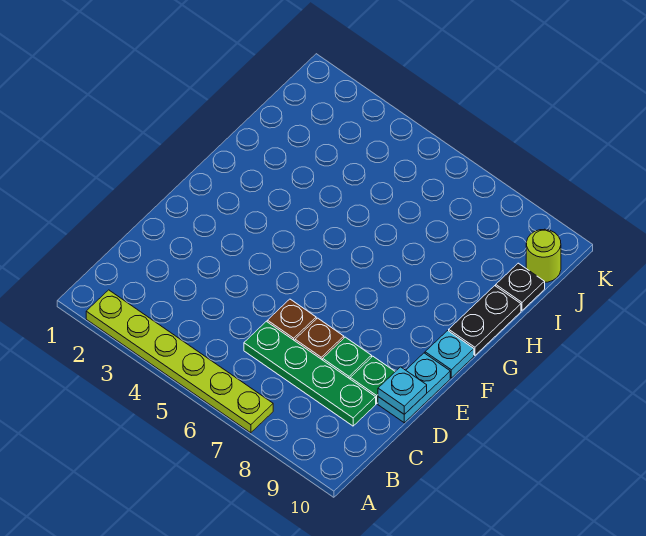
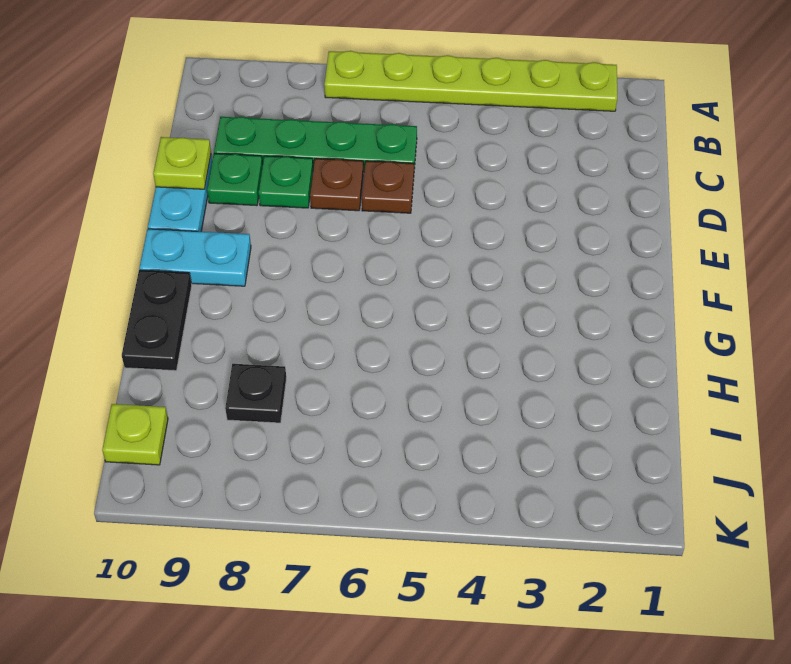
cyan plate D10 level 2 -> lime plate D10 level 2
cyan plate F10 level 1 -> cyan plate F9:F10 level 1
black plate I10 level 1 -> black plate I8 level 1
lime round brick J10 level 1 -> lime plate J10 level 1

